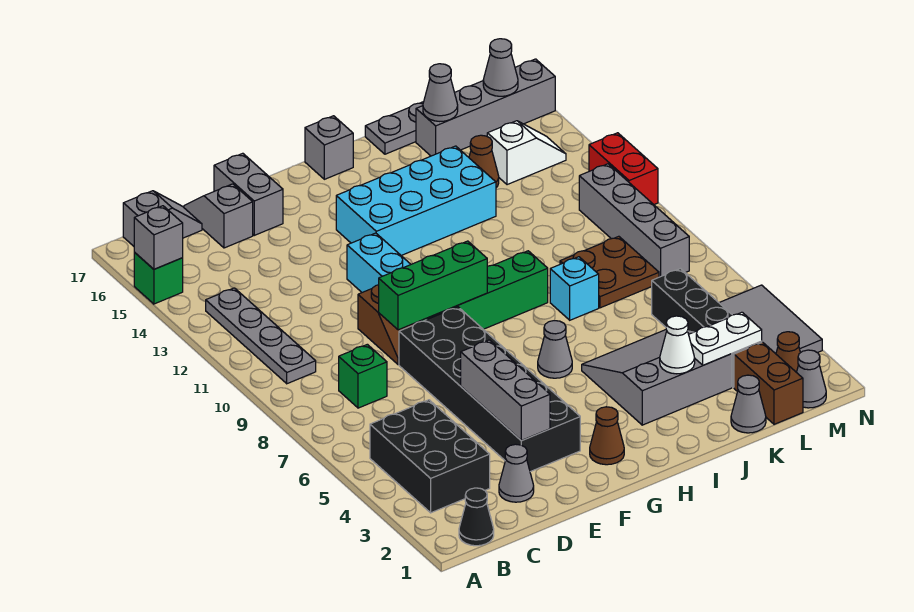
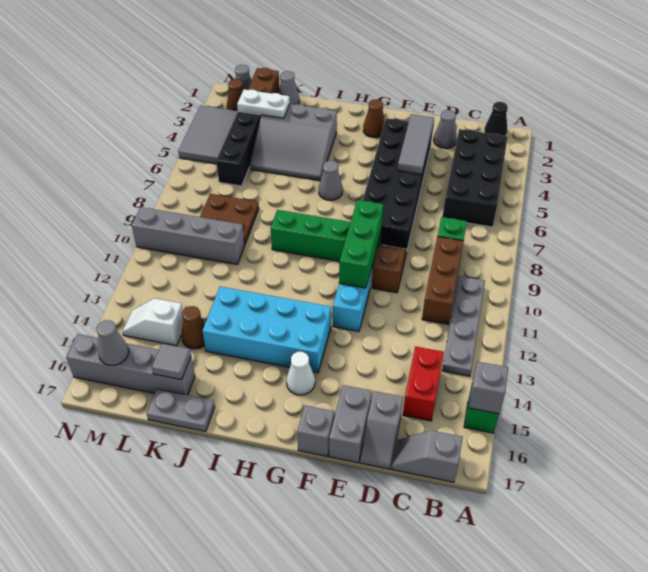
black brick B3:C5 level 1 -> black brick B3:C6 level 1
none -> brown brick C9:C11 level 1
grey brick E3:E5 level 2 -> grey tile E3:E5 level 2
green brick E9:G9 level 2 -> green brick F9:F11 level 2
grey brick H17 level 1 -> grey brick F17 level 1
white cone J3 level 2 -> white cone G15 level 1
cyan brick J8 level 1 -> none
grey cone K16 level 2 -> grey tile K16 level 2
grey brick M8:M11 level 1 -> grey brick K10:N10 level 1
red brick N11:N12 level 1 -> red brick C14:C15 level 1

